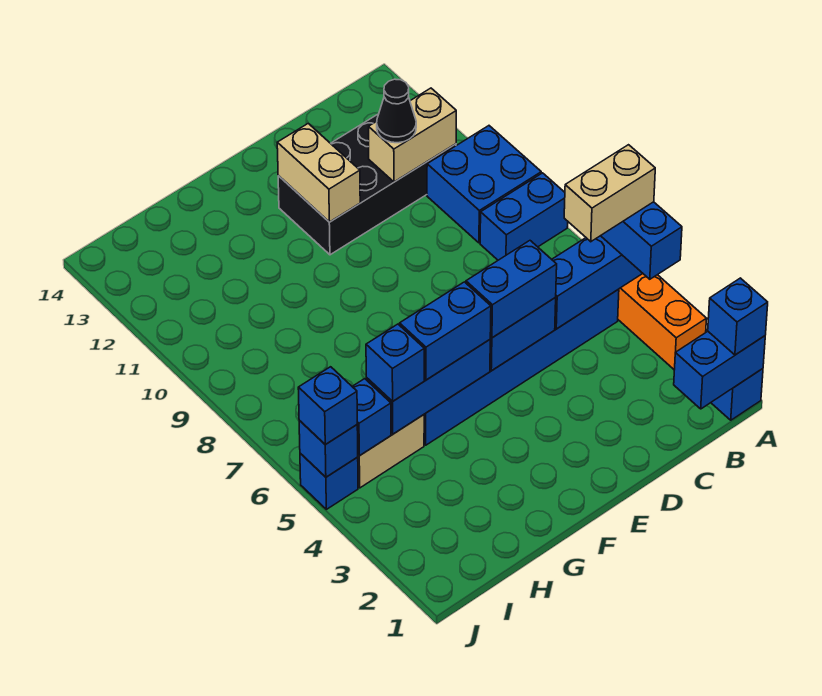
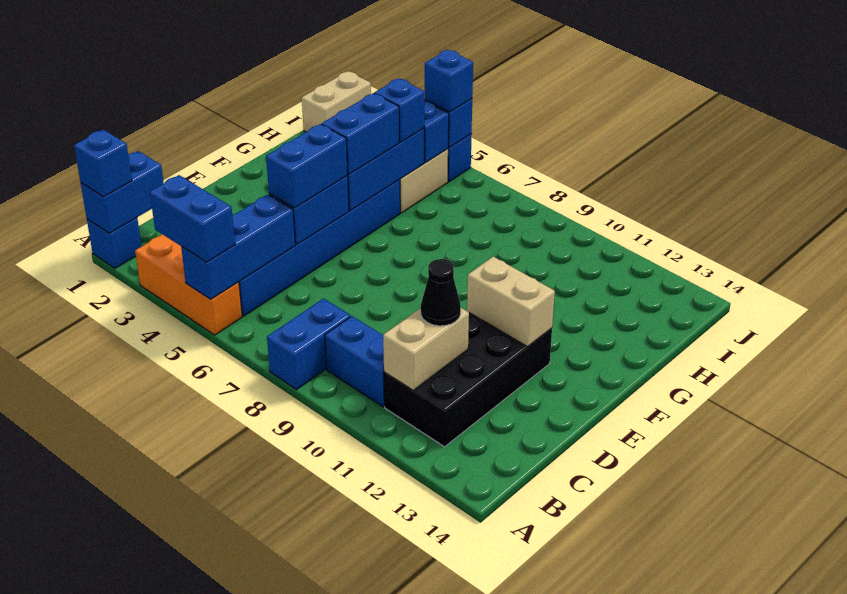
tan brick A5:B5 level 4 -> tan brick I1:J1 level 1
blue brick A9:B10 level 1 -> blue brick B9:B10 level 1

